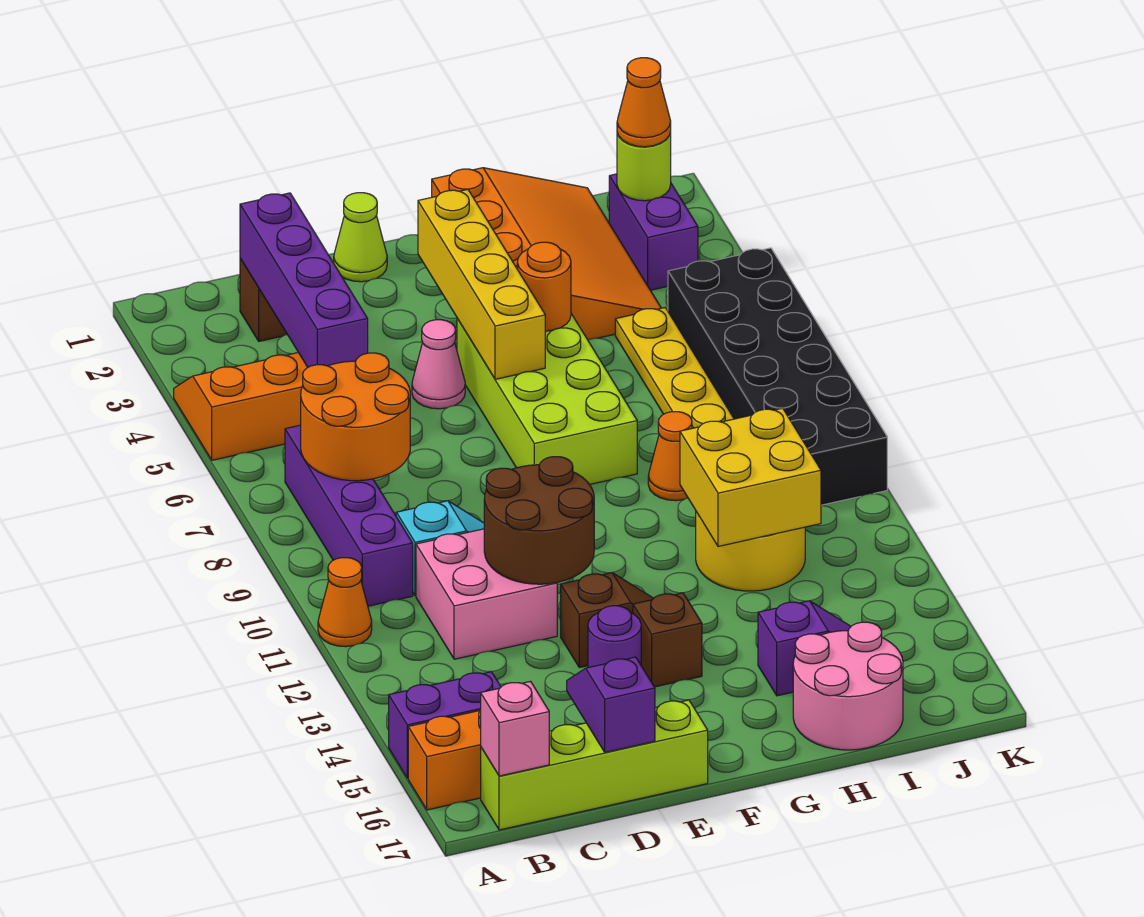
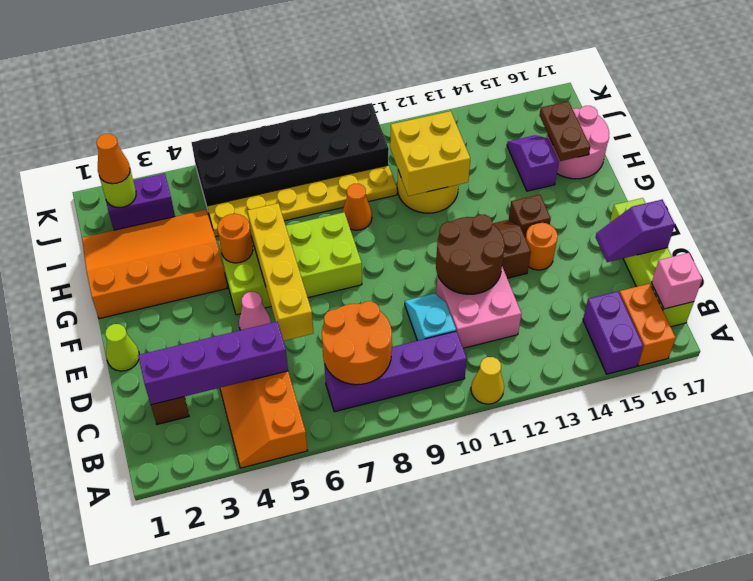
orange cone A11 level 1 -> yellow cone A11 level 1
purple round brick E14 level 1 -> orange round brick E14 level 1
yellow brick F3:F6 level 2 -> yellow brick D6:G6 level 2
none -> brown plate H16:I16 level 2

